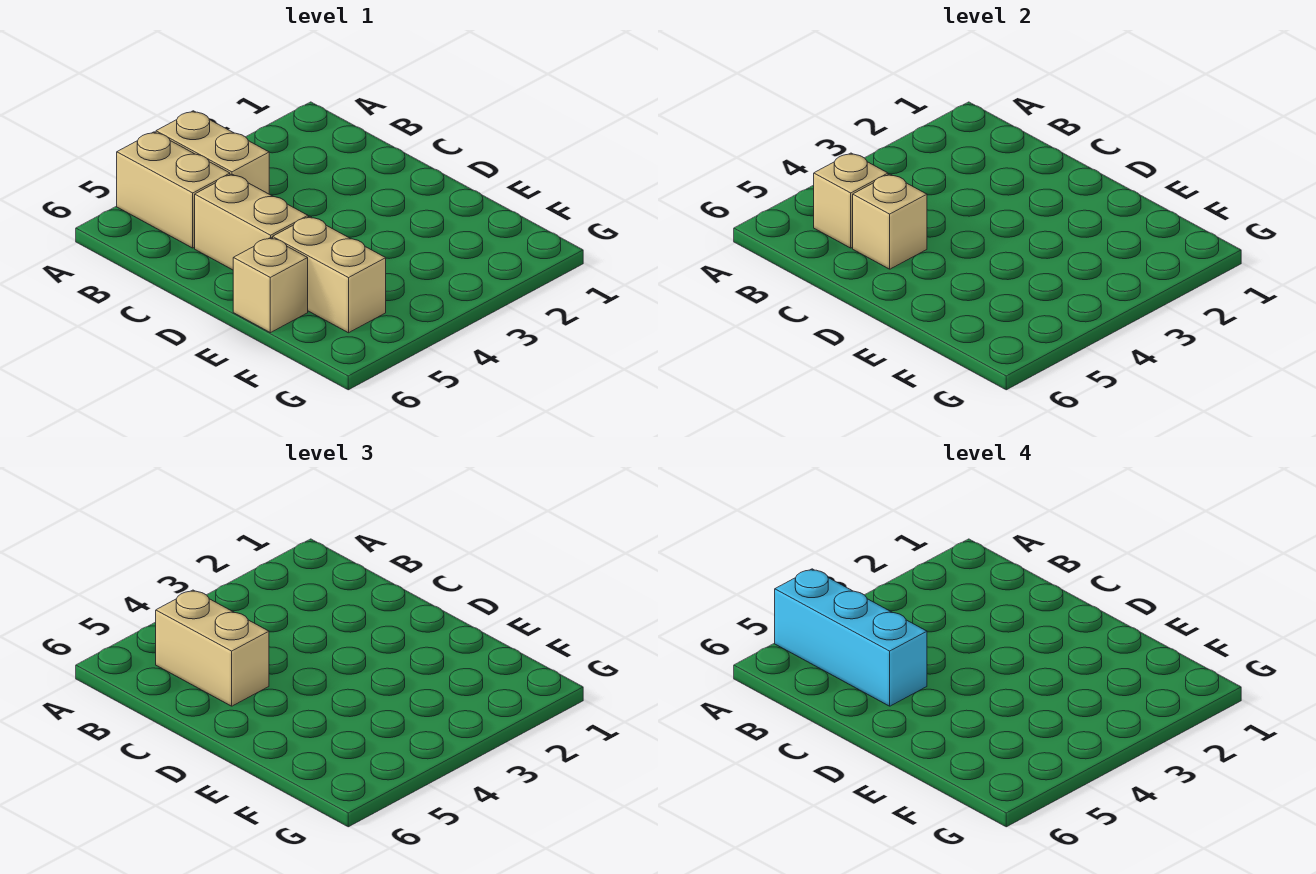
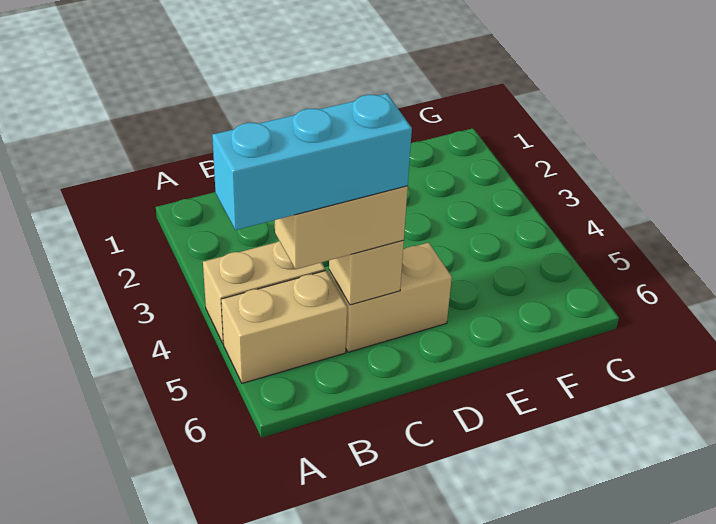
tan brick B5 level 2 -> none
tan brick E5:F5 level 1 -> none
tan brick E6 level 1 -> none

